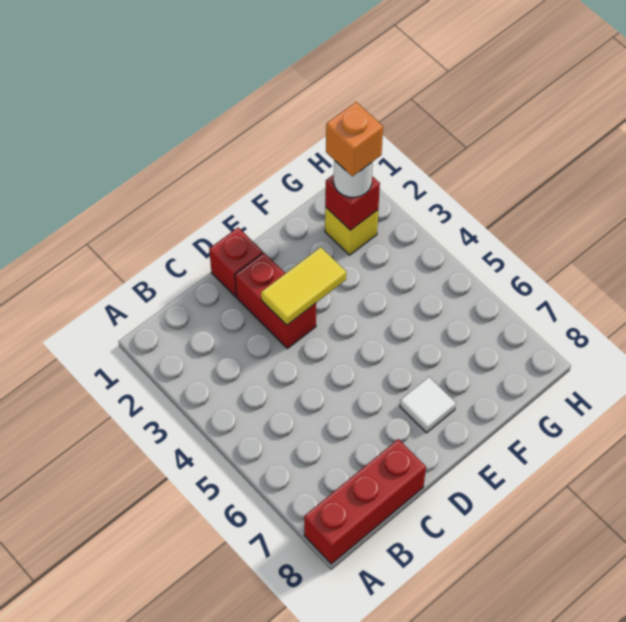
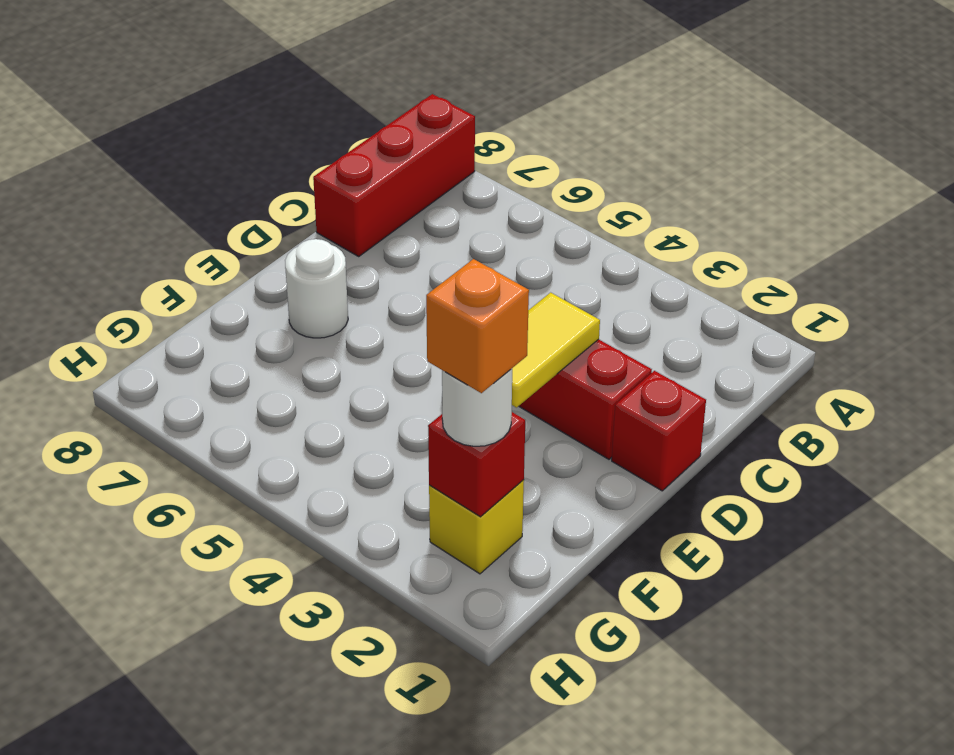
white tile E7 level 1 -> white round brick E7 level 1

